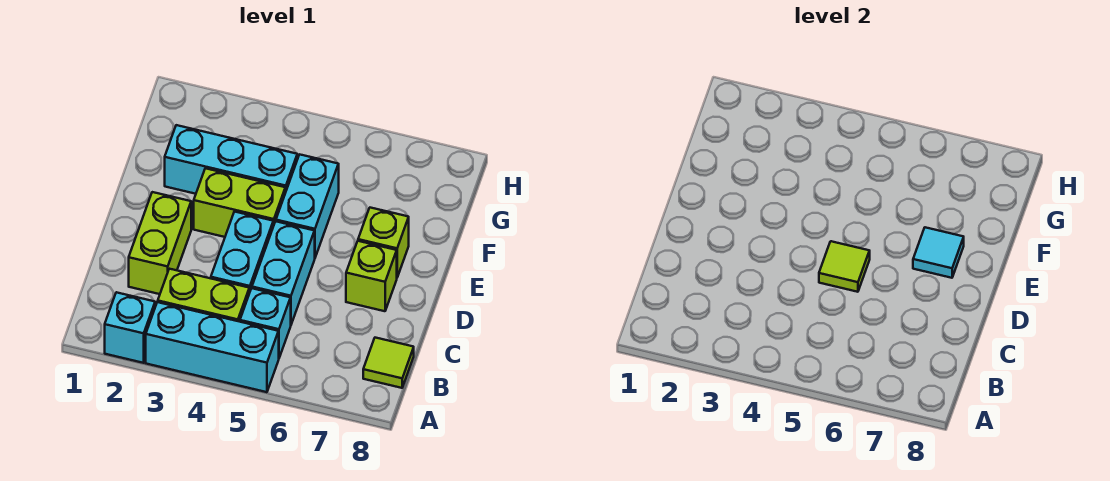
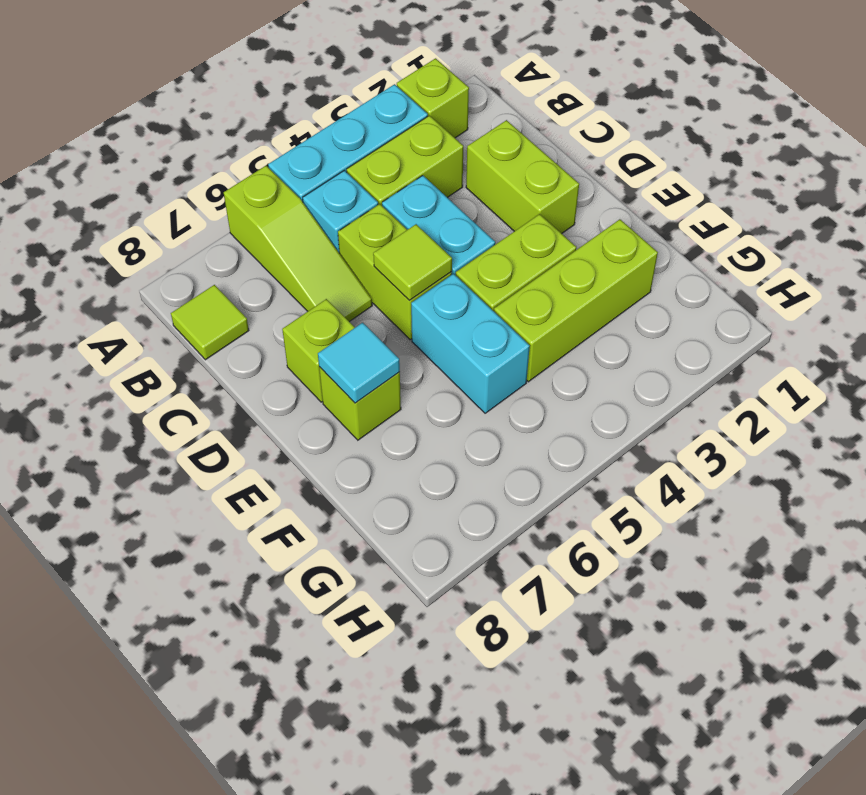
cyan brick A2 level 1 -> lime brick A2 level 1
none -> lime slope A6:C6 level 1 top A
cyan brick C5:D5 level 1 -> lime brick C5:D5 level 1
cyan brick F2:F4 level 1 -> lime brick F2:F4 level 1

